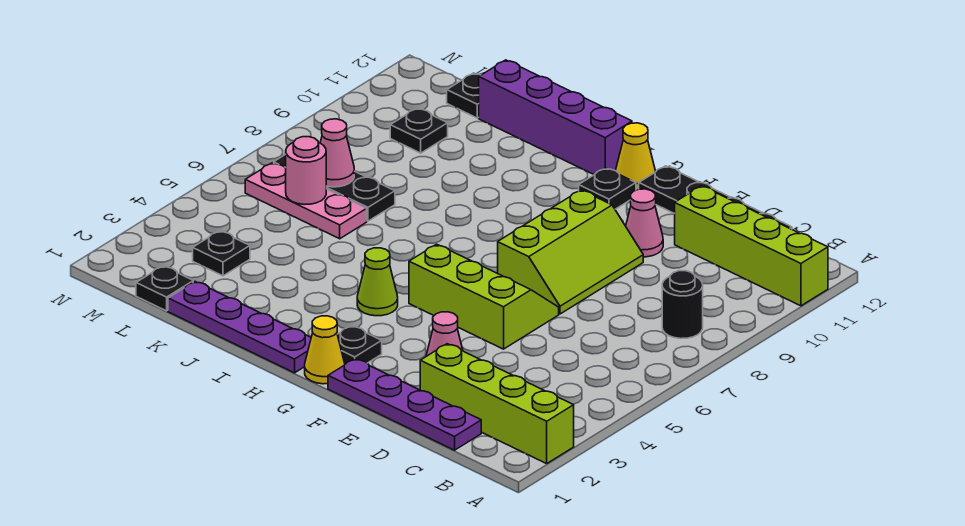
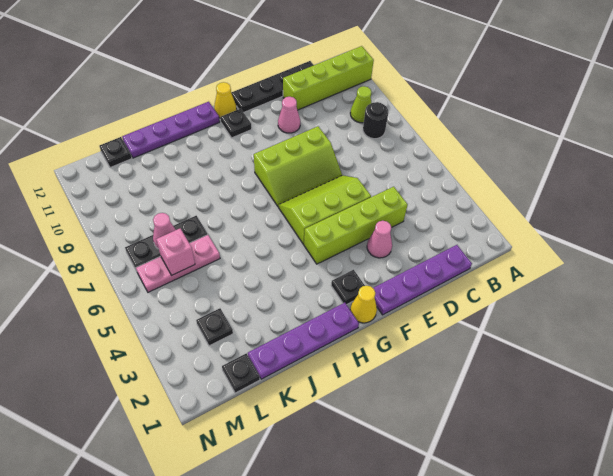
lime brick A2:D2 level 1 -> lime brick D4:G4 level 1
lime slope E7:F9 level 1 top F -> lime slope E7:G8 level 1 top 8
lime cone H4 level 1 -> lime cone B9 level 1
purple brick H12:K12 level 1 -> purple plate H12:K12 level 1
pink round brick L6 level 2 -> pink brick L6 level 2
black plate L10 level 1 -> none

